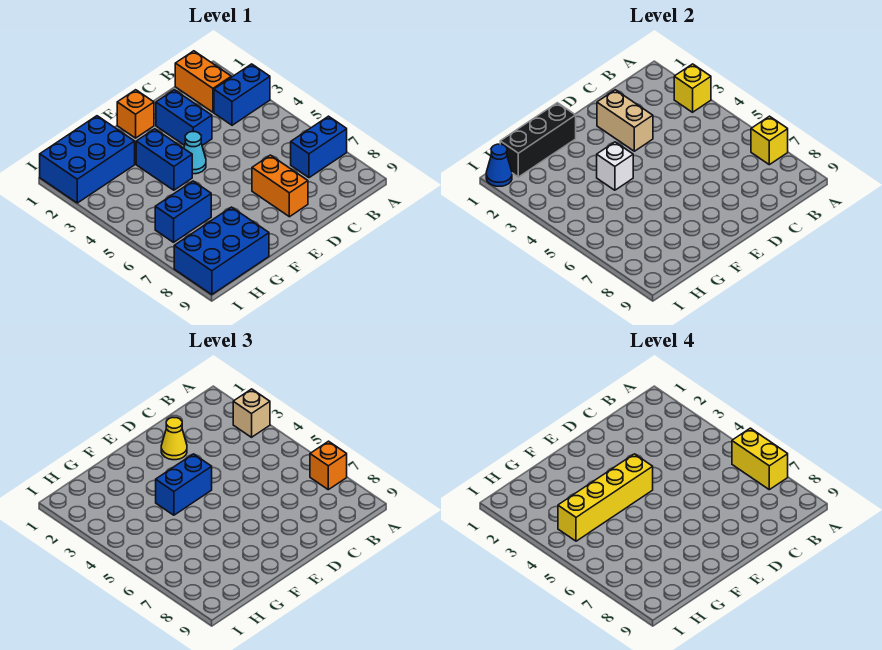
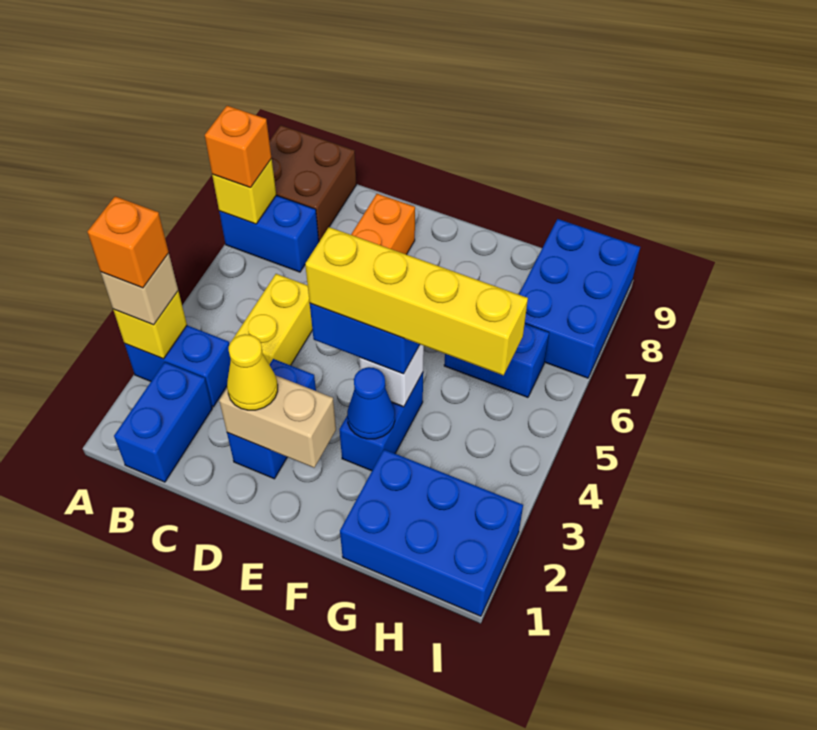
yellow brick A6:A7 level 4 -> yellow brick C4:C5 level 1
none -> brown brick A8:B9 level 1
orange brick B1:B2 level 1 -> blue brick B1:B2 level 1
tan brick D2:D3 level 2 -> tan brick D2:E2 level 2
orange brick E1 level 1 -> orange brick A3 level 4
cyan cone E4 level 1 -> none
black brick F1:H1 level 2 -> none
blue brick G8:I9 level 1 -> blue brick H7:I9 level 1
blue cone I1 level 2 -> blue cone F3 level 2

